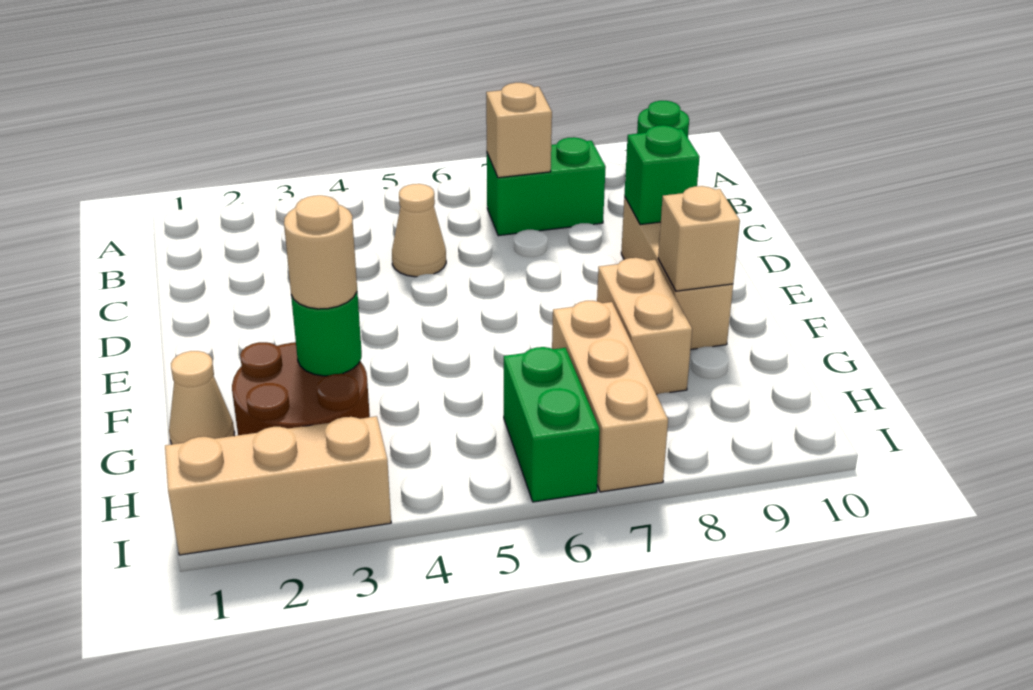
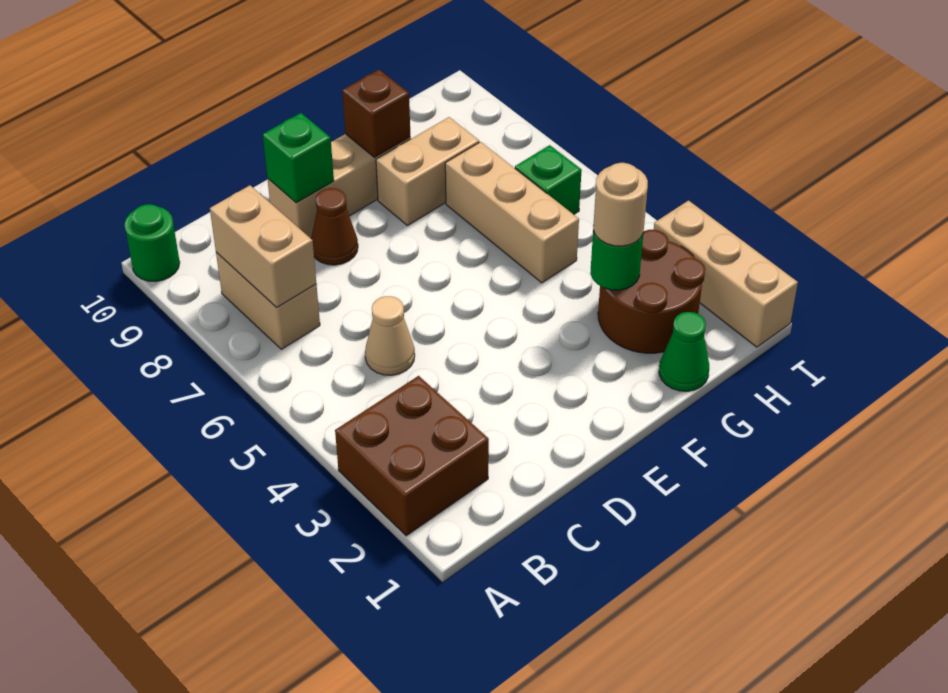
none -> brown brick A2:B3 level 1
green brick B7:B8 level 1 -> tan brick B7:B8 level 1
tan brick B7 level 2 -> tan brick B7:B8 level 2
none -> brown cone D8 level 1
tan brick F9 level 2 -> brown brick F9 level 2
tan cone G1 level 1 -> green cone G1 level 1
tan brick G7:I7 level 1 -> tan brick G5:G7 level 1
green brick H6:I6 level 1 -> green brick H6 level 1

